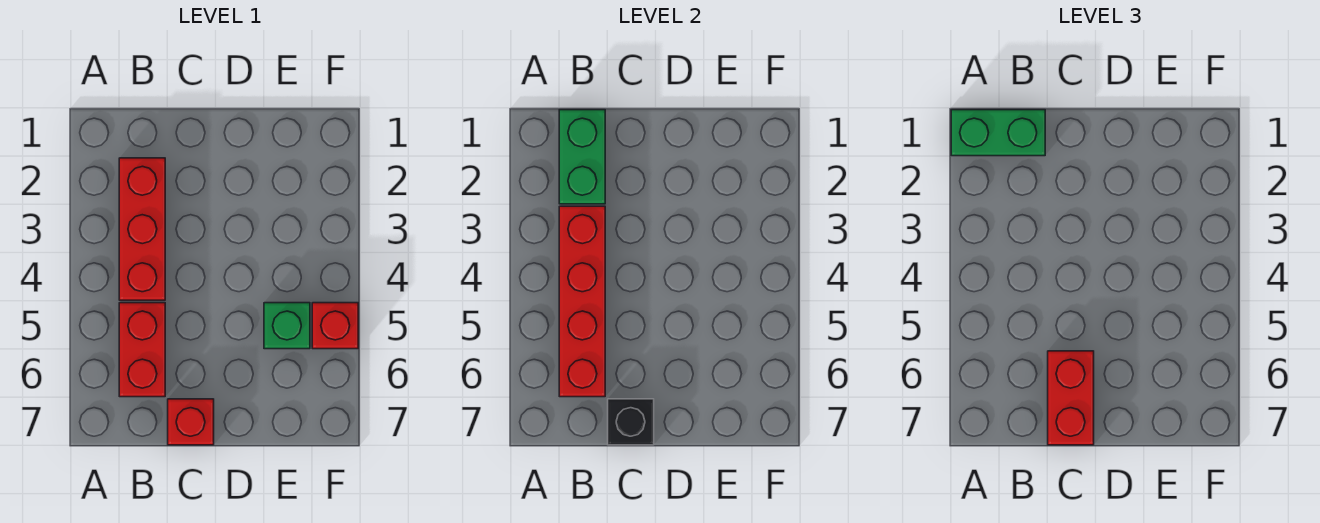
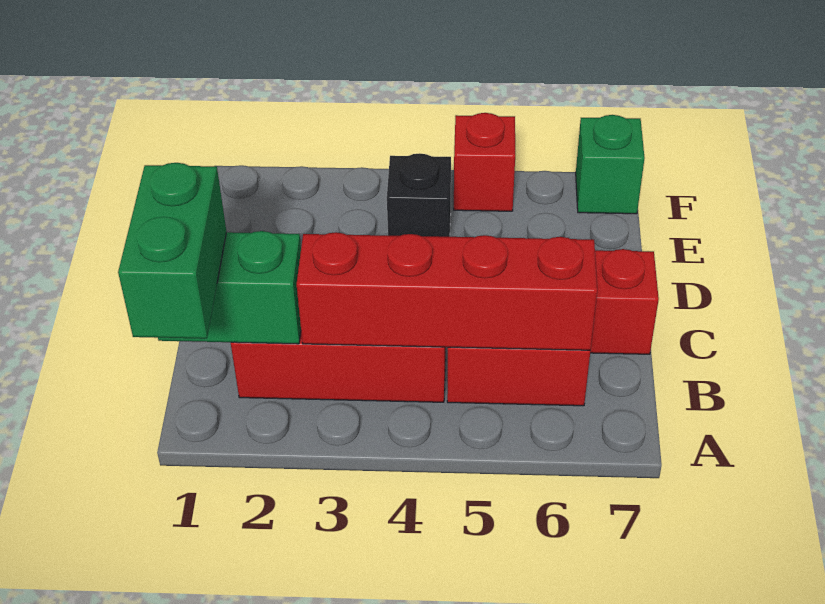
red brick C6:C7 level 3 -> none
black brick C7 level 2 -> black brick E4 level 1
green brick E5 level 1 -> green brick F7 level 1

